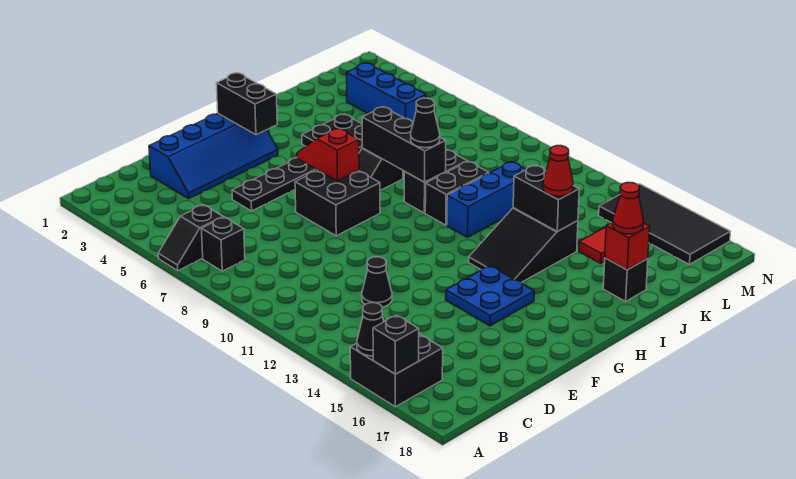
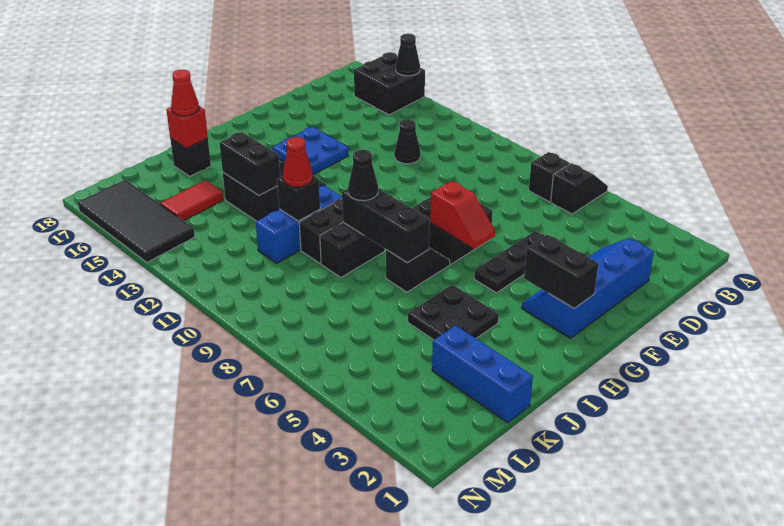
black brick A16 level 2 -> black brick J11 level 2
red cone J14 level 3 -> red cone J11 level 3
blue brick L3:L5 level 1 -> blue brick K1:K3 level 1

